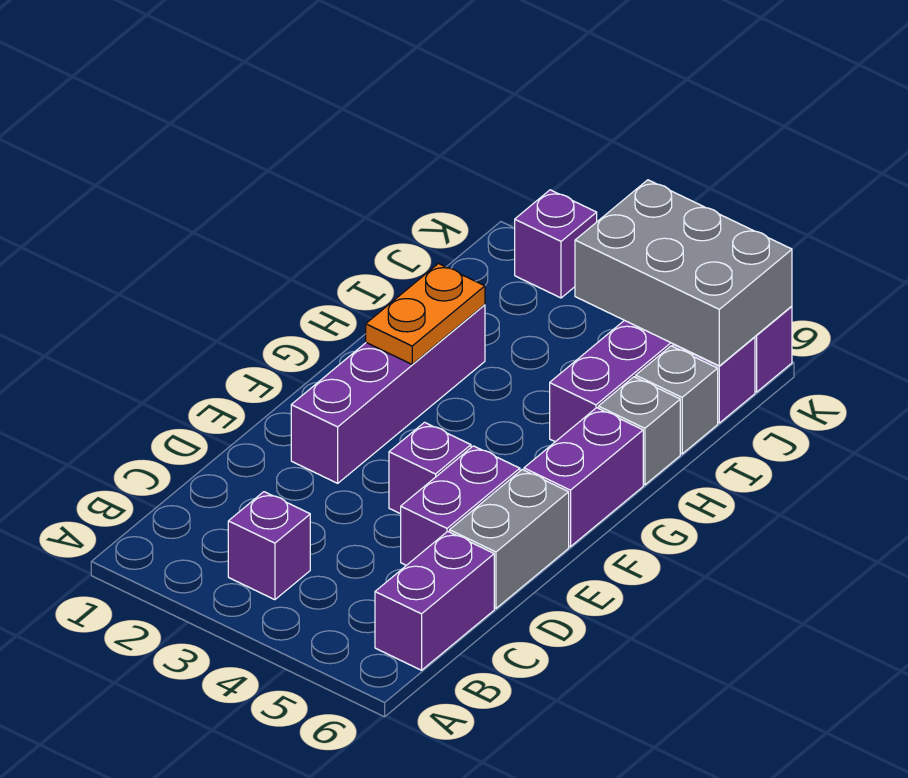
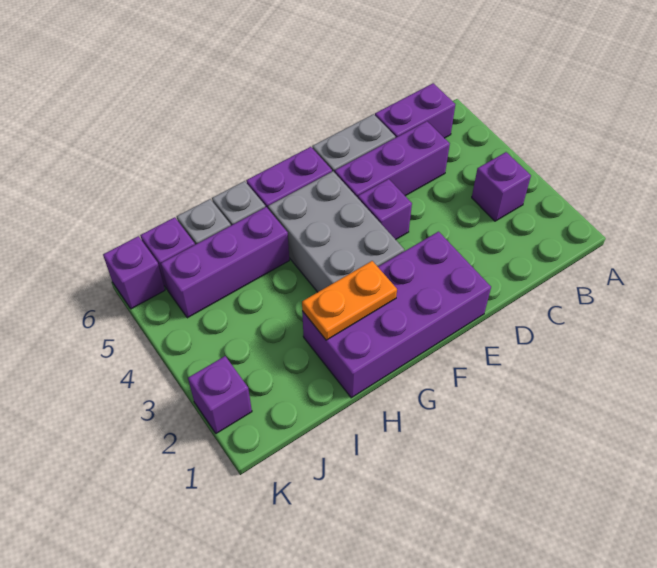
purple brick D5:E5 level 1 -> purple brick C5:E5 level 1
purple brick E2:H2 level 1 -> purple brick E1:H2 level 1
grey brick J4:K6 level 2 -> grey brick F3:G5 level 1

